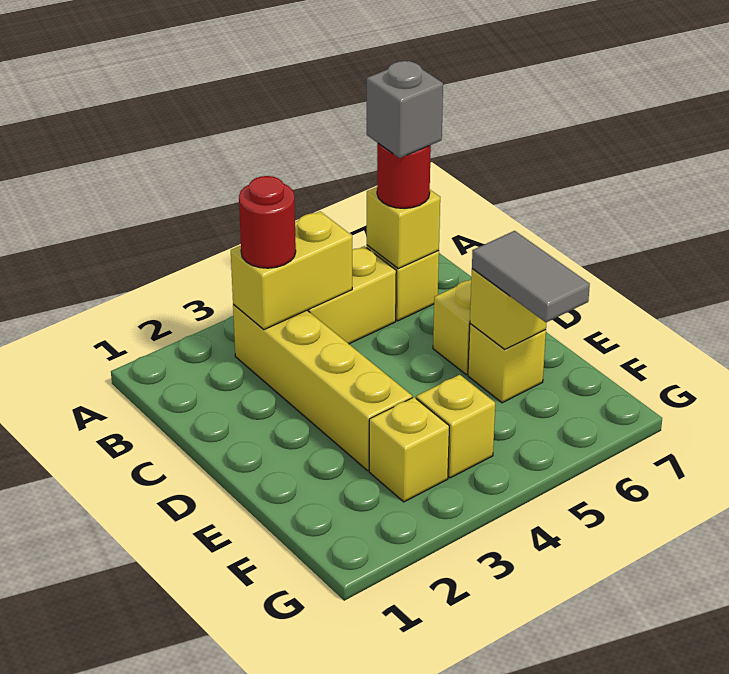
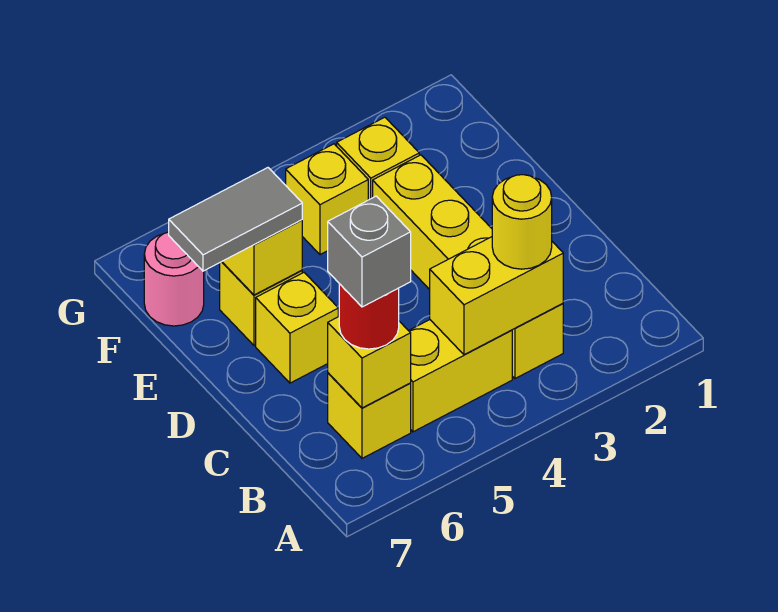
red round brick B3 level 3 -> yellow round brick B3 level 3
grey tile E6:F6 level 3 -> grey tile E6:E7 level 3
none -> pink round brick F7 level 1

